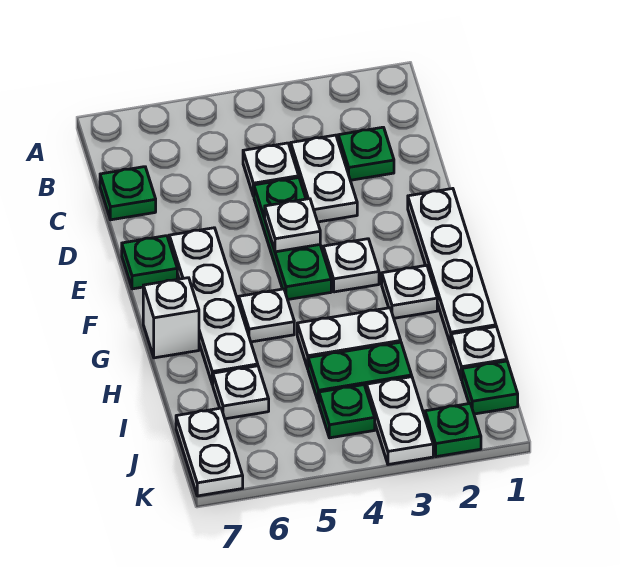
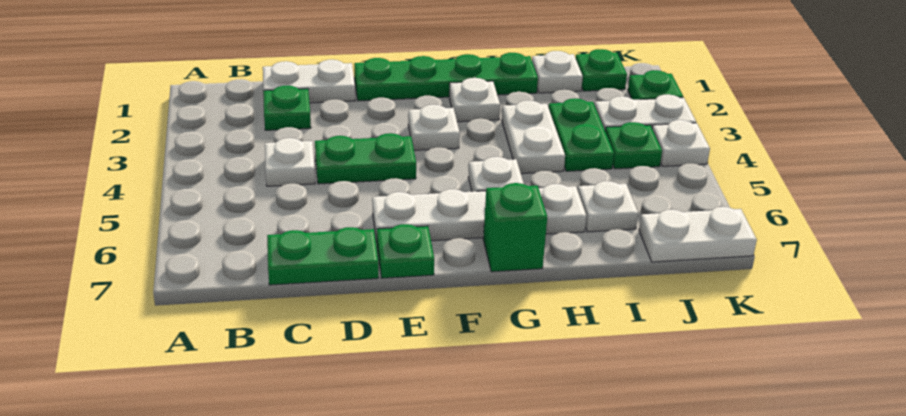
white plate C3:D3 level 1 -> white plate C1:D1 level 1
green plate C7 level 1 -> green plate C7:D7 level 1
green plate D4:F4 level 1 -> green plate D4:E4 level 1
white plate E1:H1 level 1 -> green plate E1:H1 level 1
white plate E4 level 2 -> white plate K4 level 1
white brick G7 level 1 -> green brick G7 level 1

